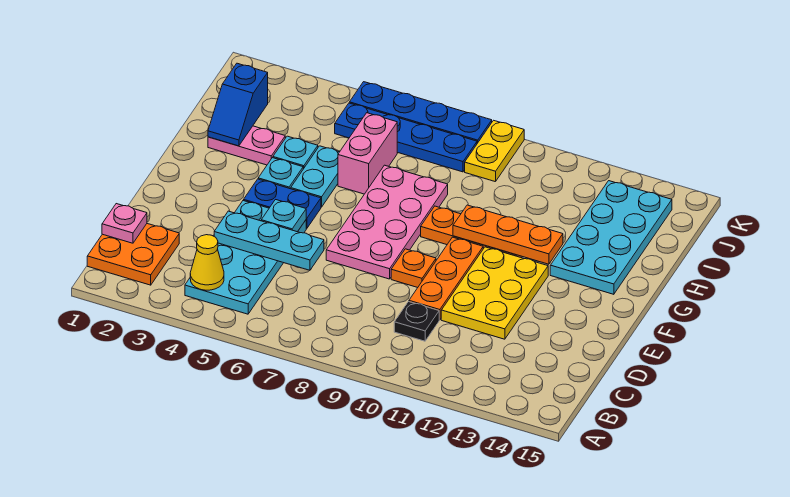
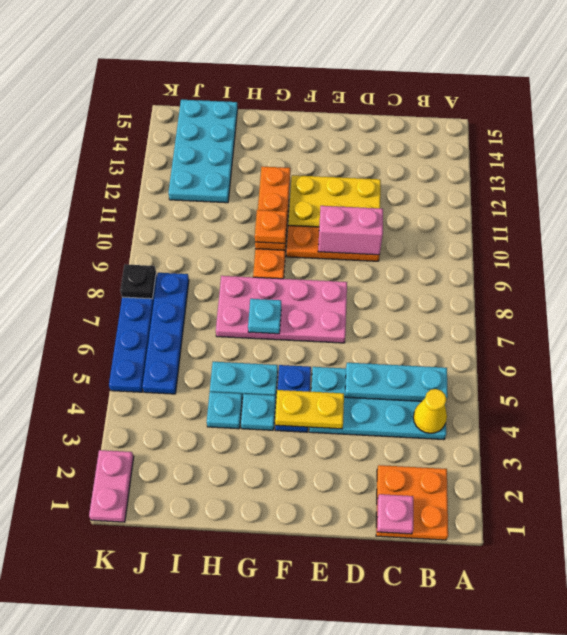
black plate C10 level 1 -> black plate K8 level 2
cyan plate D4:D6 level 2 -> cyan plate B5:D5 level 2
cyan plate E5 level 2 -> cyan plate G7 level 2
orange plate E9 level 1 -> orange plate G10 level 3
cyan plate G13:J14 level 1 -> cyan plate I12:J15 level 1
pink plate H2:H3 level 1 -> pink plate K1:K2 level 1
blue slope H2:I2 level 2 top I -> none
pink brick H6:I6 level 1 -> pink brick D10:E10 level 2
yellow plate J9:K9 level 1 -> yellow plate E4:F4 level 2

